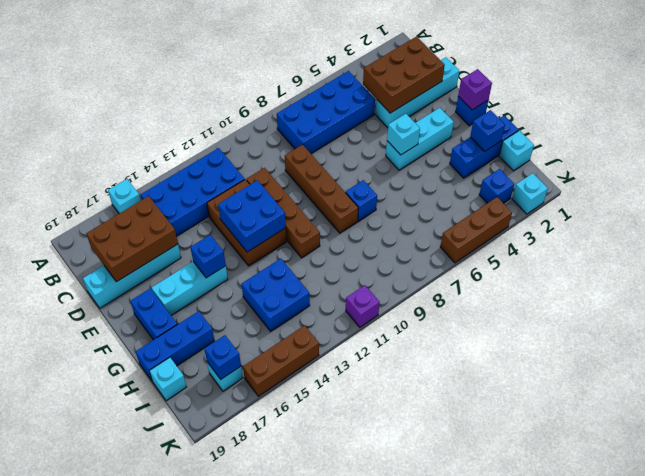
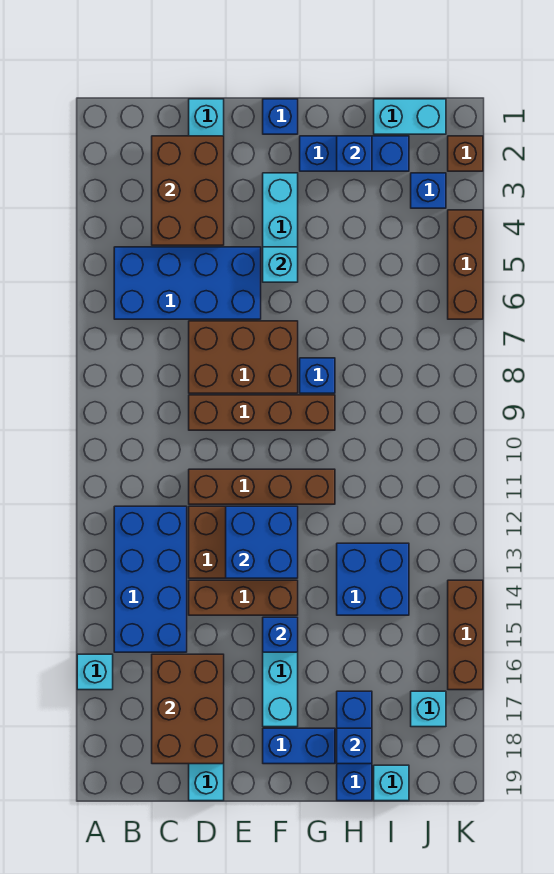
blue brick B5:C8 level 1 -> blue brick B5:E6 level 1
none -> brown brick D7:F8 level 1
none -> brown brick D14:F14 level 1
purple brick F1 level 2 -> none
blue brick H1:H3 level 1 -> blue brick G2:I2 level 1
cyan brick I1 level 1 -> cyan brick I1:J1 level 1
blue brick J17 level 2 -> blue brick H18 level 2
cyan brick K2 level 1 -> brown brick K2 level 1
purple brick K11 level 1 -> none

